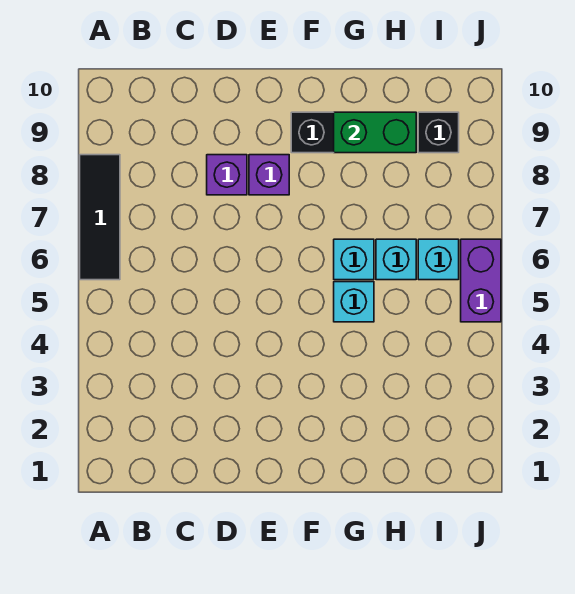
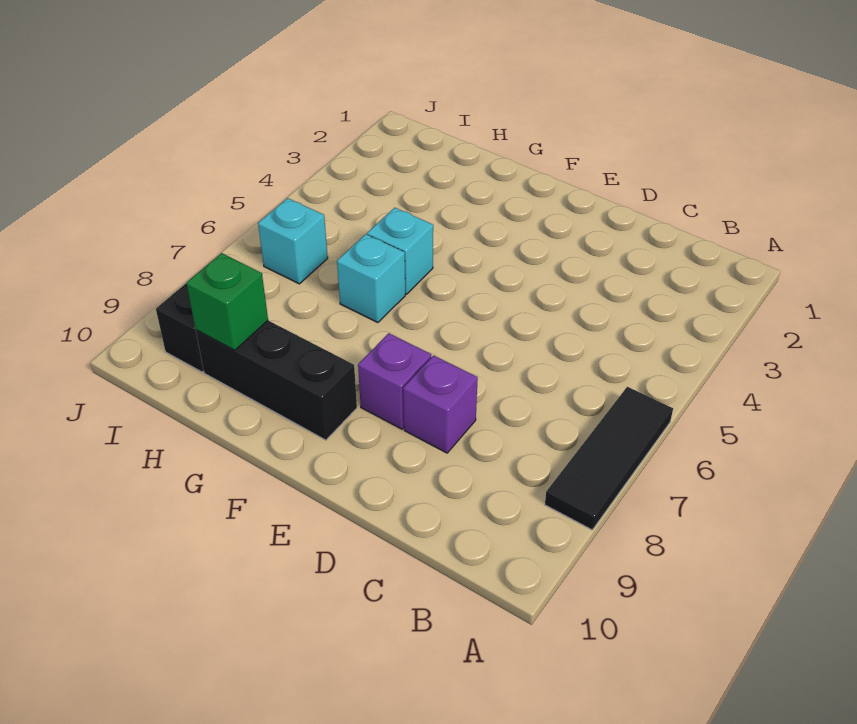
green brick G9:H9 level 2 -> green brick H9 level 2
cyan brick H6 level 1 -> none
purple brick J5:J6 level 1 -> none

